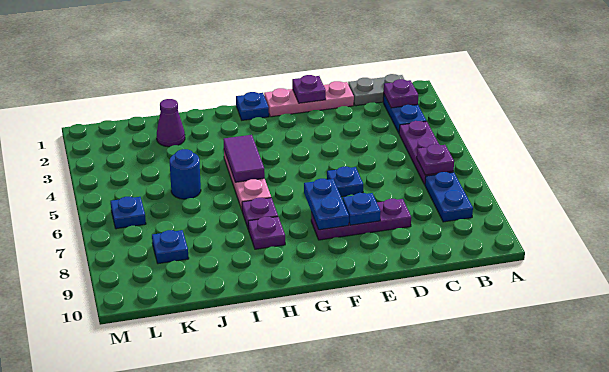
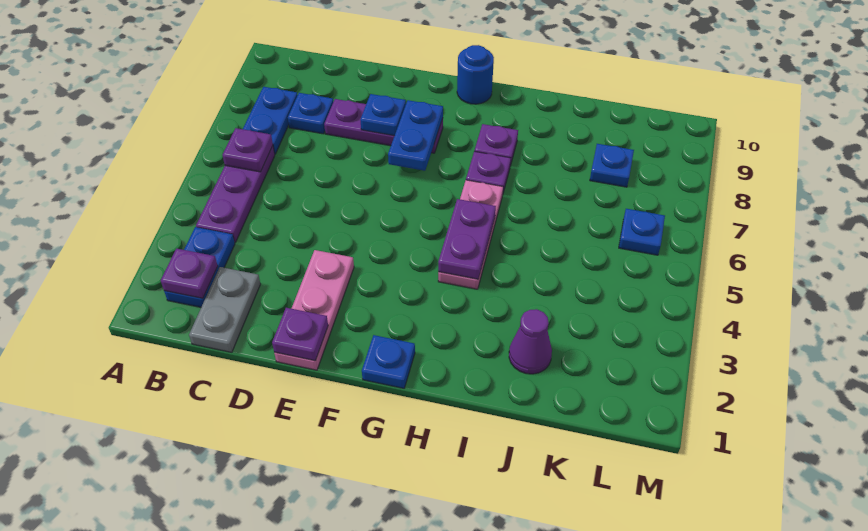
grey plate B1:C1 level 1 -> grey plate C1:C2 level 1
pink plate D1:F1 level 1 -> pink plate E1:E3 level 1
blue plate E6 level 1 -> blue plate C8 level 1
purple tile H4:H5 level 2 -> purple plate H4:H5 level 2
blue round brick J5 level 1 -> blue round brick G10 level 1

